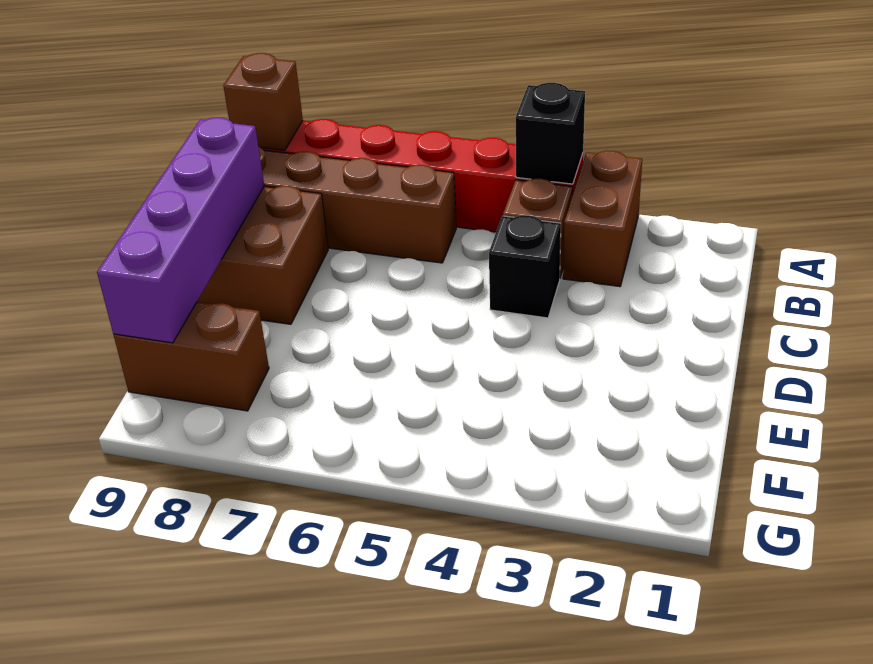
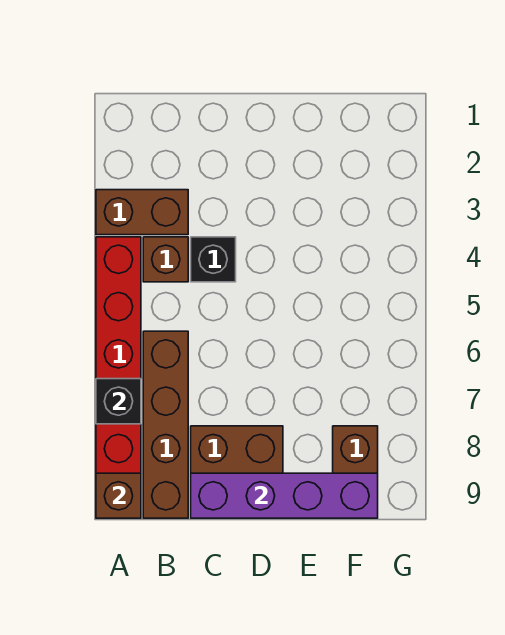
black brick A4 level 2 -> black brick A7 level 2

